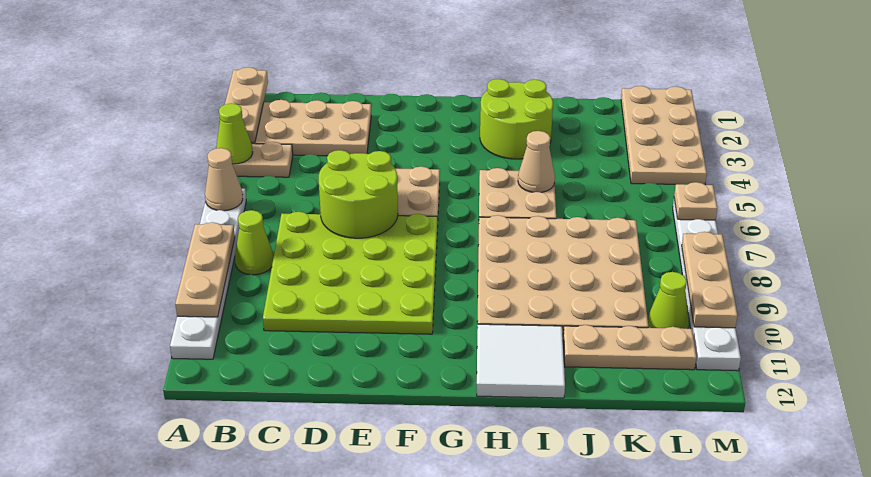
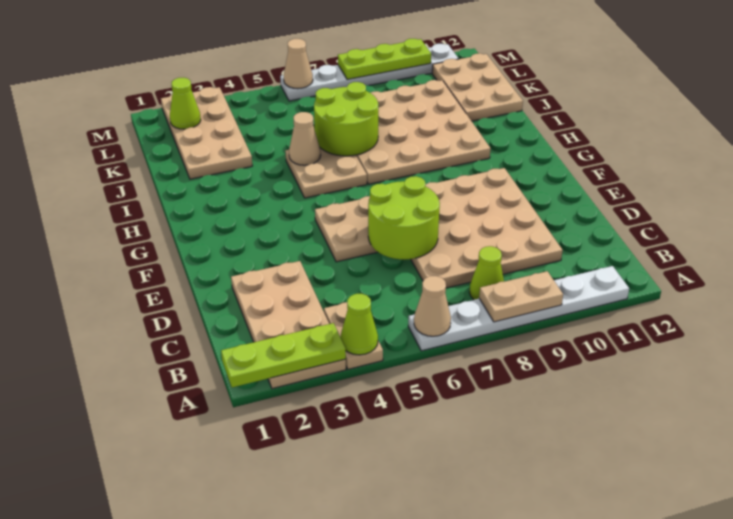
tan plate A1:A3 level 2 -> lime plate A1:A3 level 2
tan plate A8:A10 level 2 -> tan plate A8:A9 level 2
lime plate C7:F10 level 1 -> tan plate C7:F10 level 1
lime round brick H2:I3 level 1 -> lime round brick I6:J7 level 2
white tile H11:I12 level 1 -> none
tan plate J11:L11 level 1 -> tan plate J11:L12 level 1
tan plate L1:M4 level 1 -> tan plate J2:M3 level 1
lime cone L10 level 1 -> lime cone L2 level 2
tan plate M6 level 2 -> tan cone M6 level 2
tan plate M8:M10 level 2 -> lime plate M8:M10 level 2

